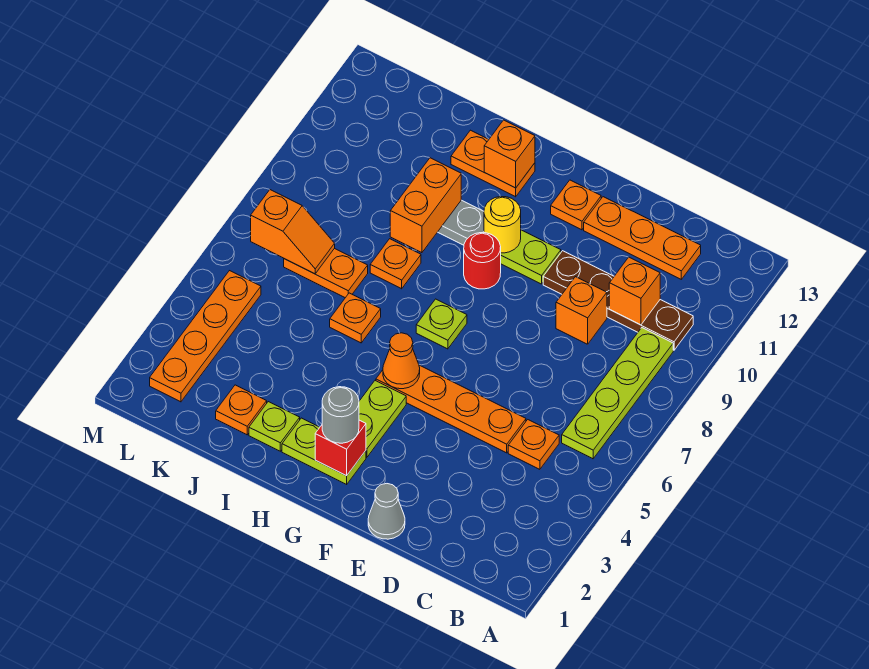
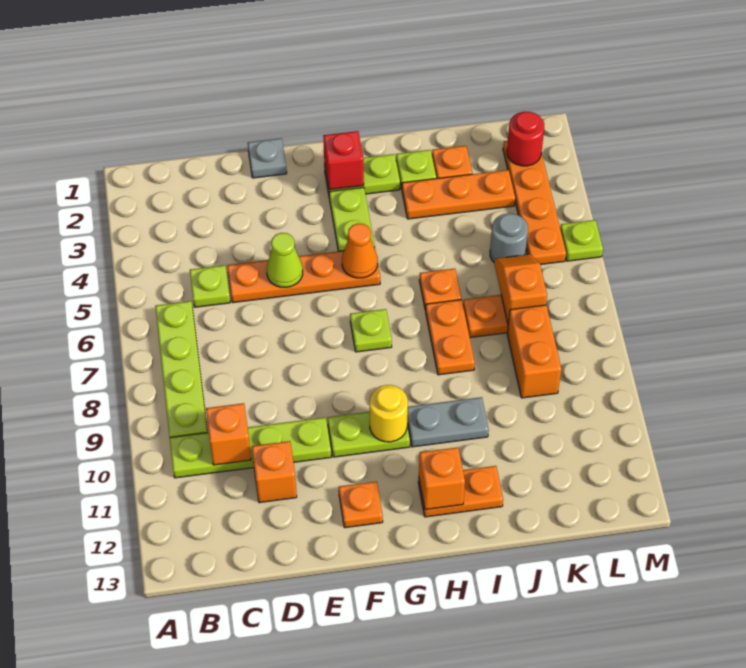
brown plate B10:E10 level 1 -> lime plate B10:E10 level 1
orange plate C5 level 1 -> lime plate C5 level 1
orange plate C12:E12 level 1 -> orange plate I3:K3 level 1
orange brick D9 level 1 -> orange brick D11 level 1
grey cone E1 level 1 -> grey plate E1 level 1
none -> lime cone E5 level 2
grey round brick G2 level 3 -> grey round brick K5 level 1
red round brick G9 level 1 -> red round brick L2 level 2
orange plate I8 level 1 -> orange plate I7:I8 level 1
orange brick I9:I10 level 2 -> orange brick K8:K9 level 1
orange slope K7:L7 level 2 top L -> orange slope K6:K7 level 2 top 7
none -> lime plate M5 level 1

